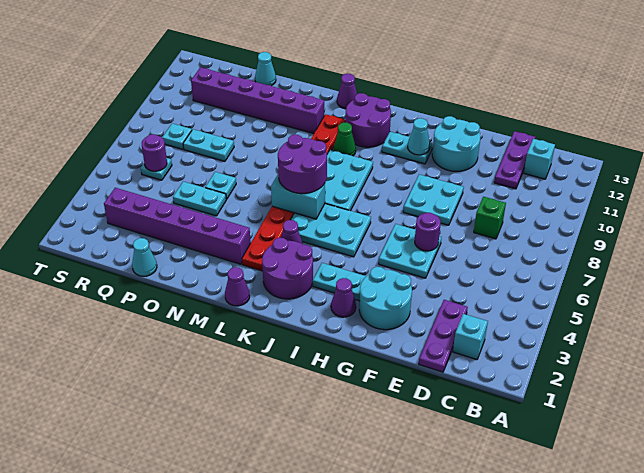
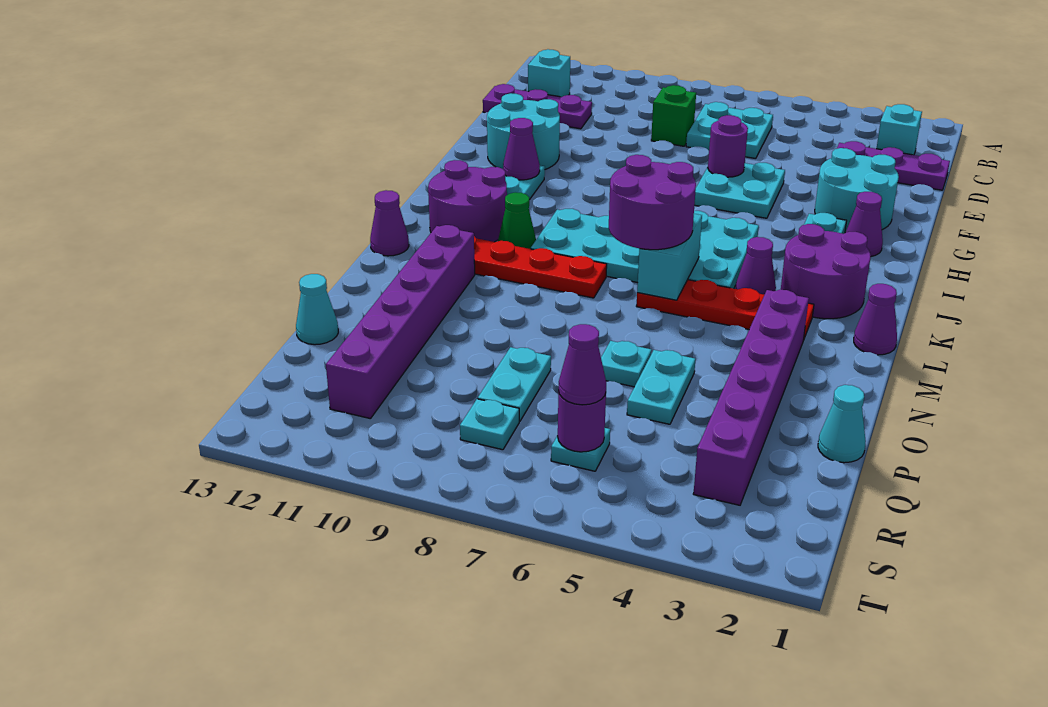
cyan plate F8:G9 level 1 -> cyan plate C6:D7 level 1
cyan cone H11 level 2 -> purple cone H11 level 2
none -> purple cone R6 level 3

